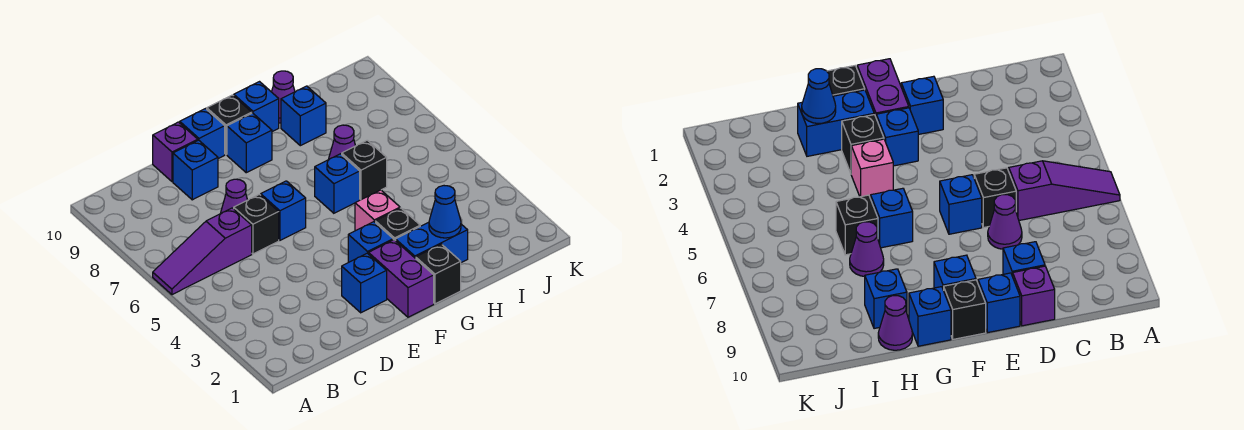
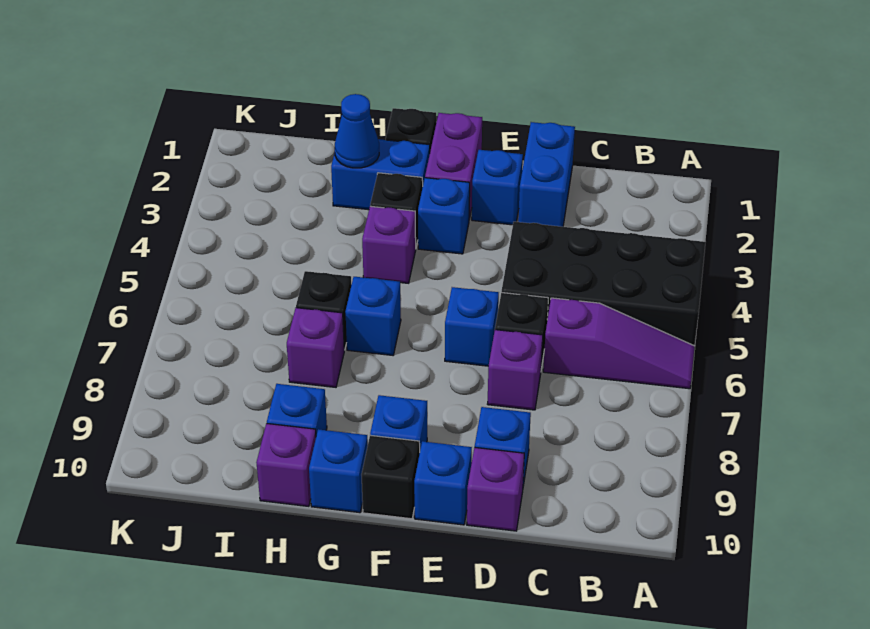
none -> black brick A4:D5 level 1
none -> blue brick D1:D2 level 1
purple cone D7 level 1 -> purple brick D7 level 1
pink brick G4 level 1 -> purple brick G4 level 1
purple cone H7 level 1 -> purple brick H7 level 1
purple cone H10 level 1 -> purple brick H10 level 1

